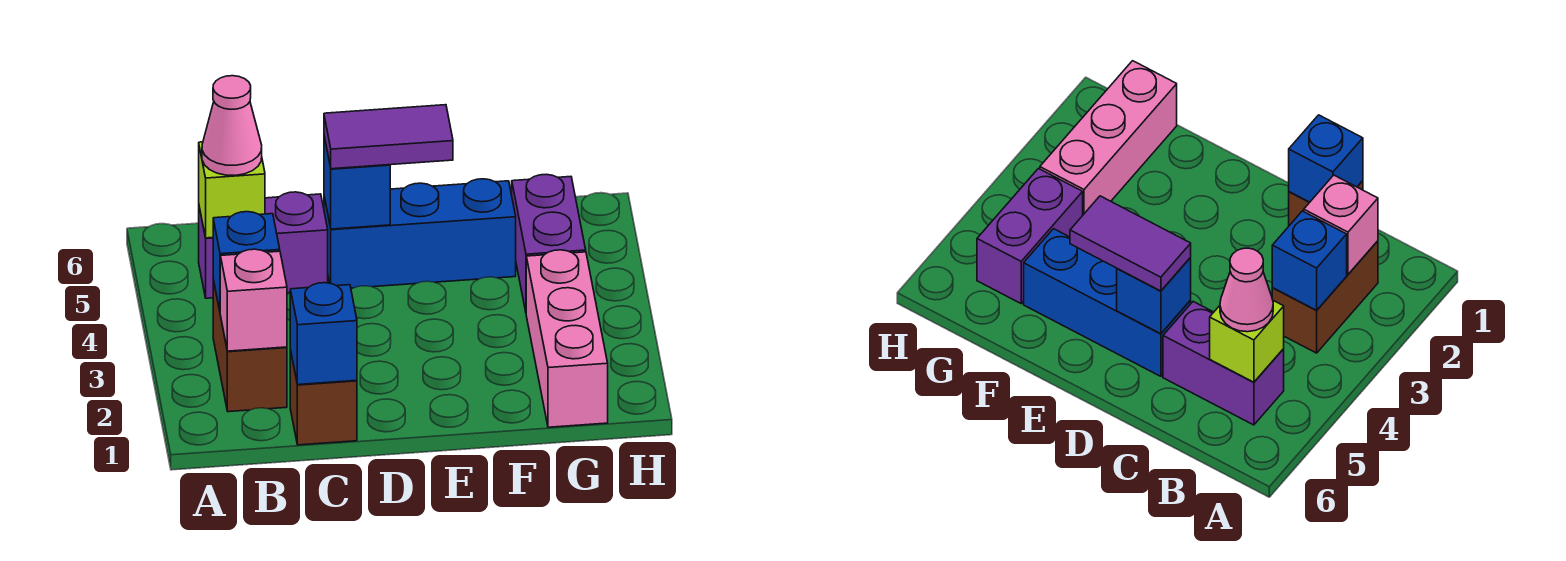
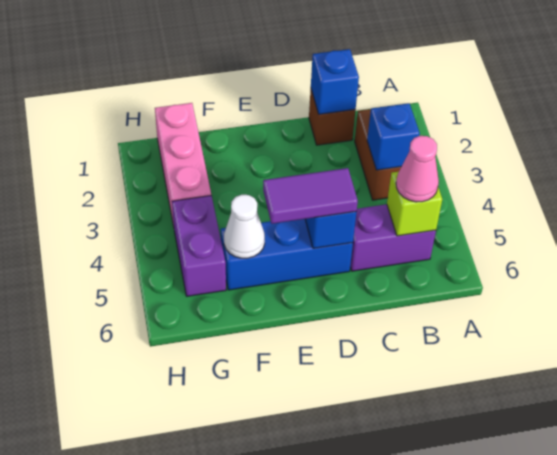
pink brick B2 level 2 -> none
none -> white cone F5 level 2

